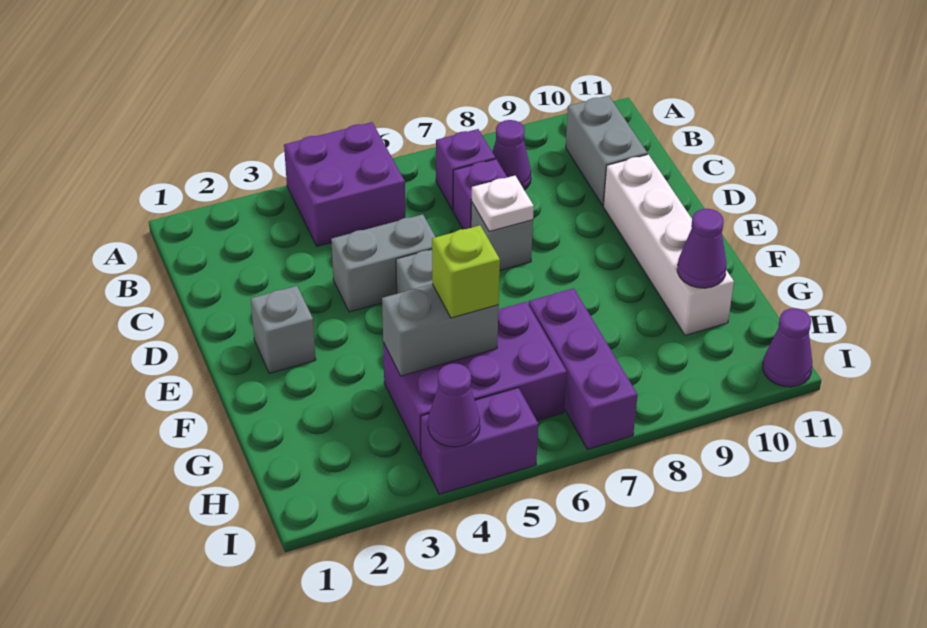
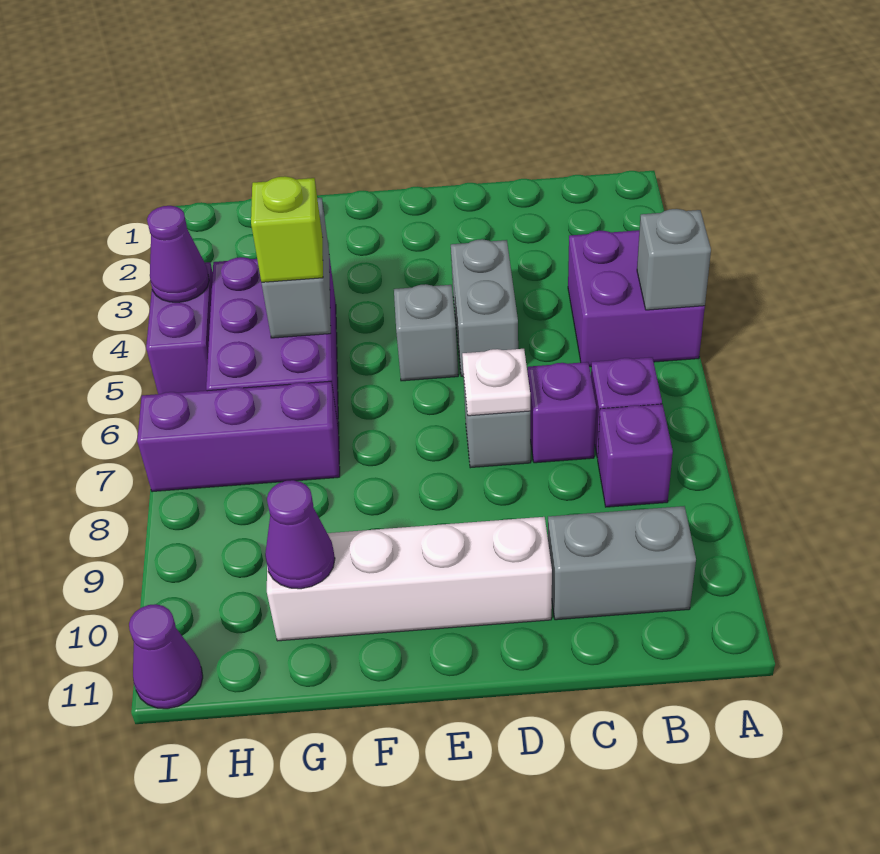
purple cone B8 level 1 -> purple brick B8 level 1
grey brick E2 level 1 -> grey brick A5 level 2

